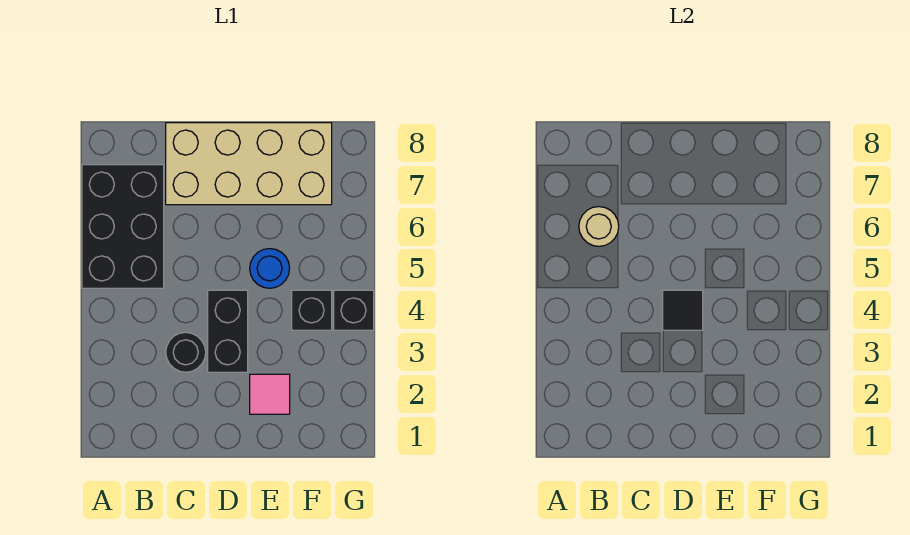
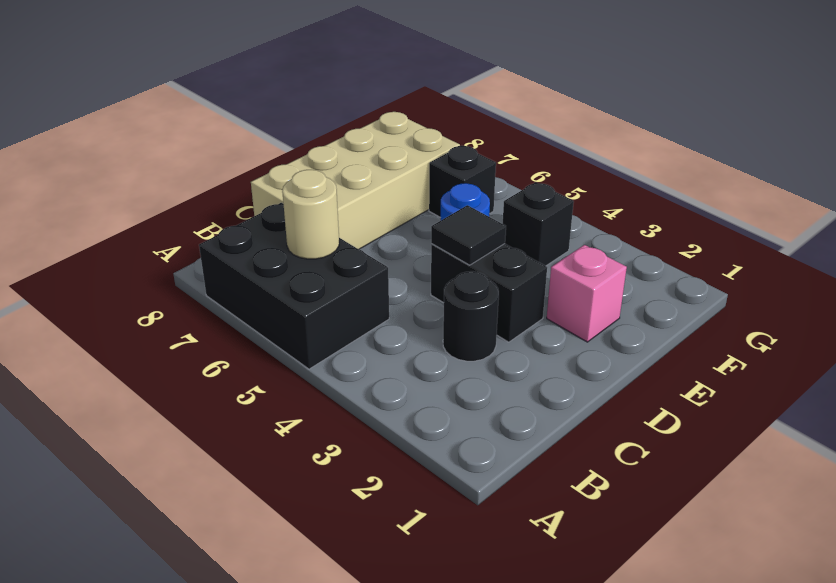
pink tile E2 level 1 -> pink brick E2 level 1
black brick G4 level 1 -> black brick F6 level 1

